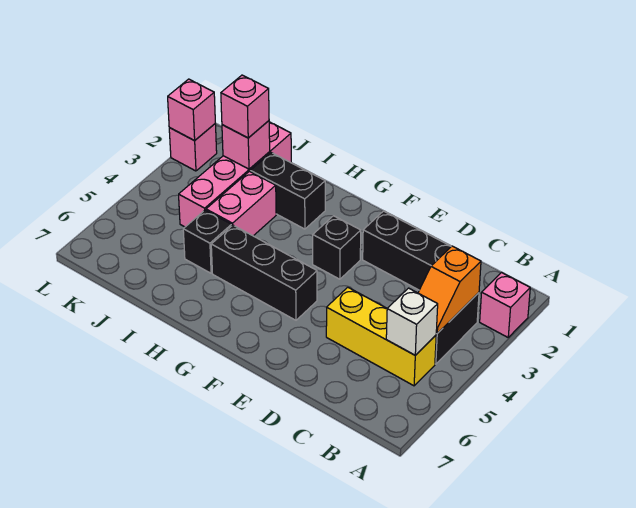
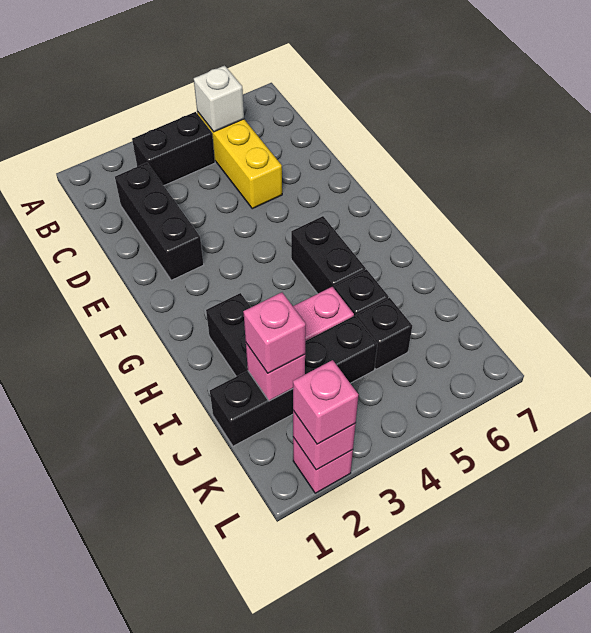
pink brick A2 level 1 -> pink brick L2 level 3
orange slope B3:B4 level 2 top 3 -> none
black brick F3 level 1 -> black brick J5 level 1
black brick F5:H5 level 1 -> black brick G5:H5 level 1
pink brick J1:J4 level 1 -> black brick J1:J4 level 1

